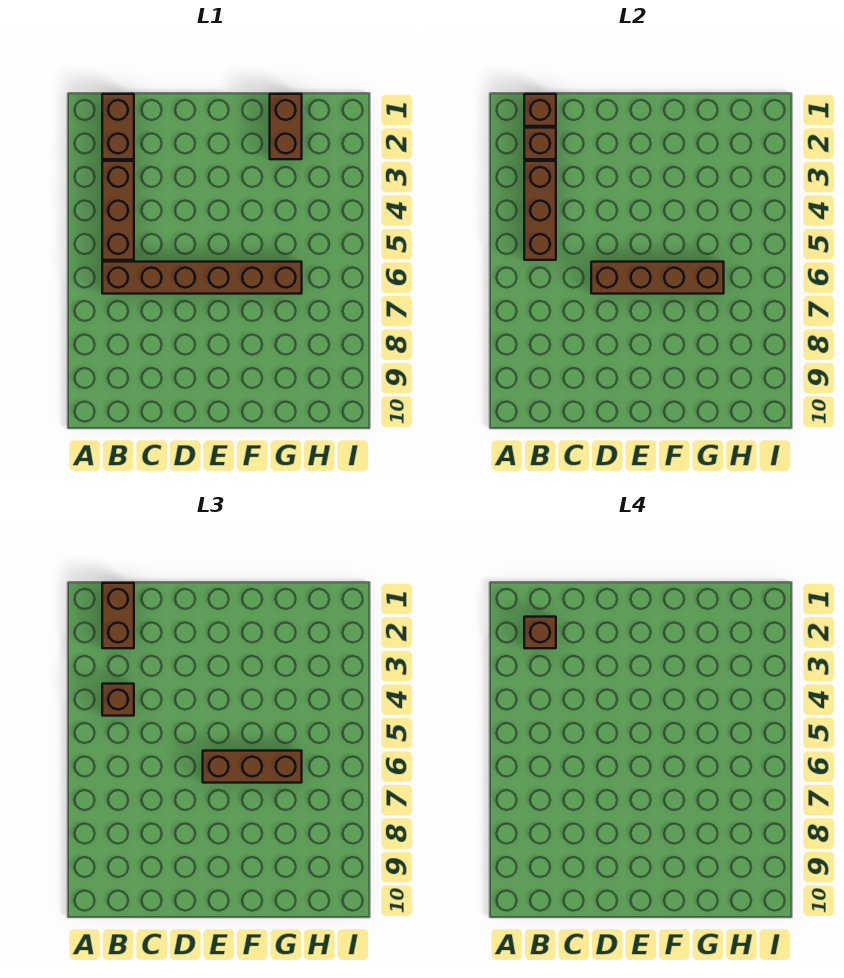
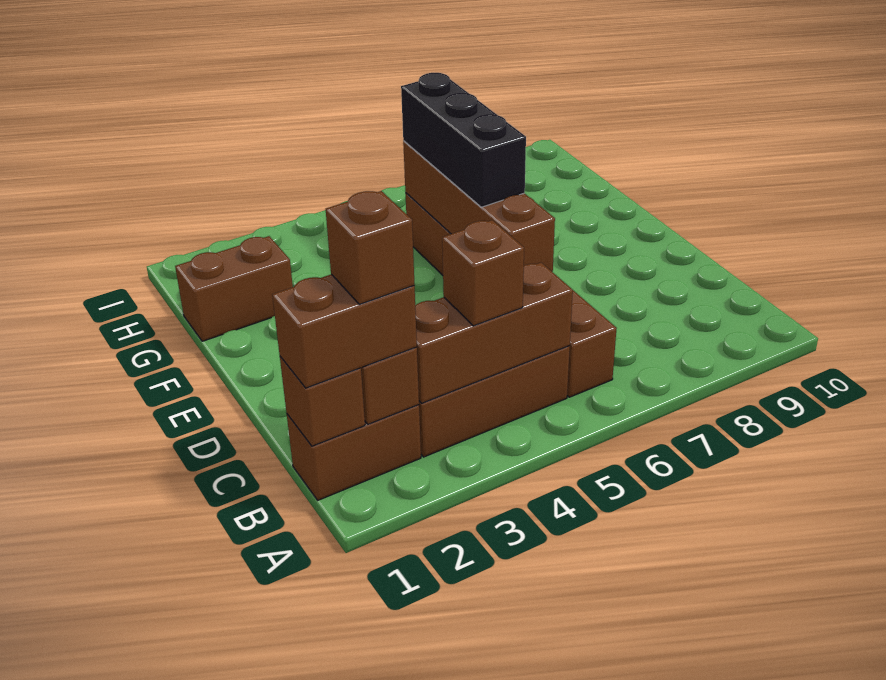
brown brick E6:G6 level 3 -> black brick E6:G6 level 3

